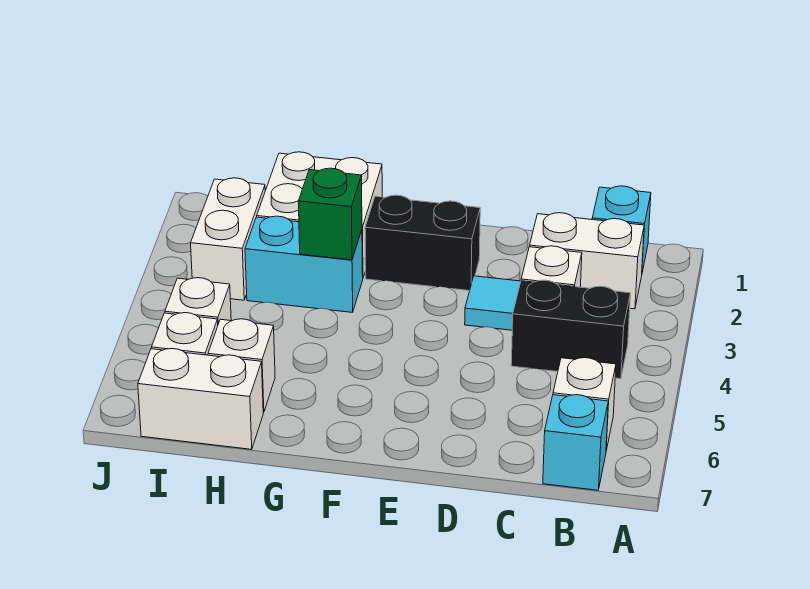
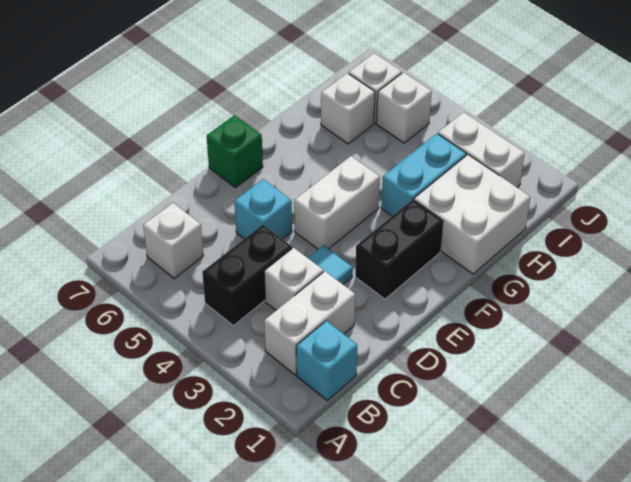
cyan brick B7 level 1 -> cyan brick D5 level 1
green brick G3 level 2 -> green brick E7 level 1
white brick H7:I7 level 1 -> white brick E4:F4 level 1

